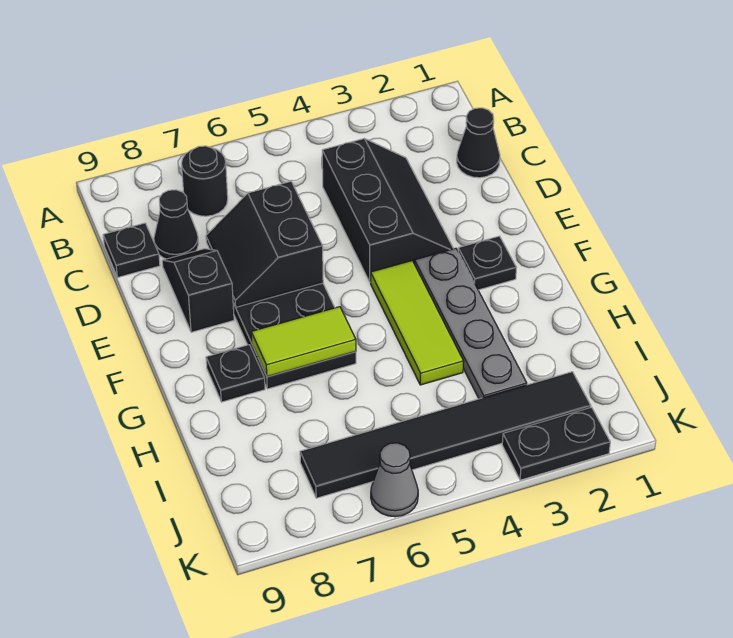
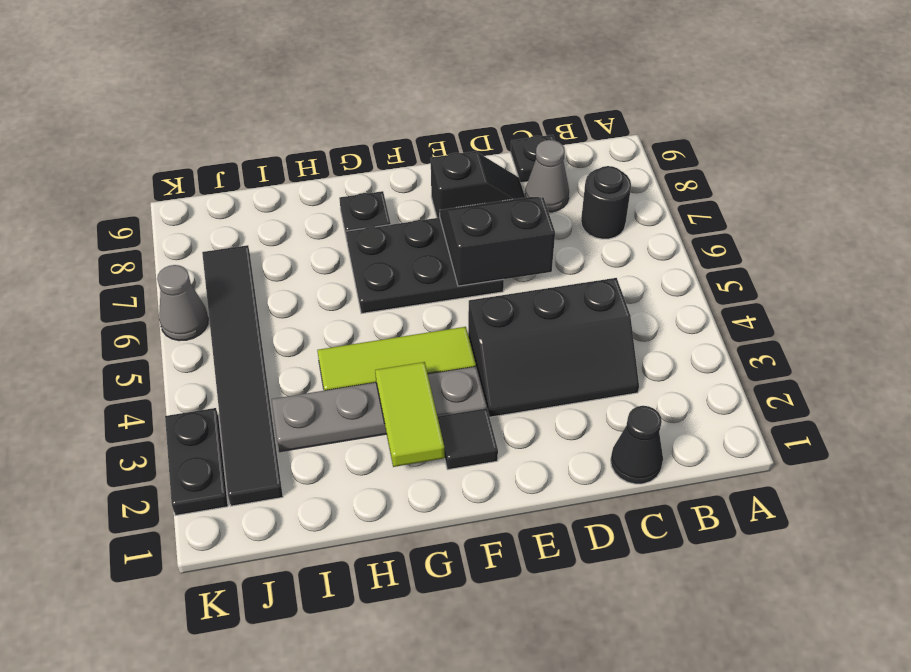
black cone C8 level 1 -> grey cone C8 level 1
black plate F2 level 1 -> black tile F2 level 1
lime tile G6:G7 level 2 -> lime tile G2:G3 level 2

